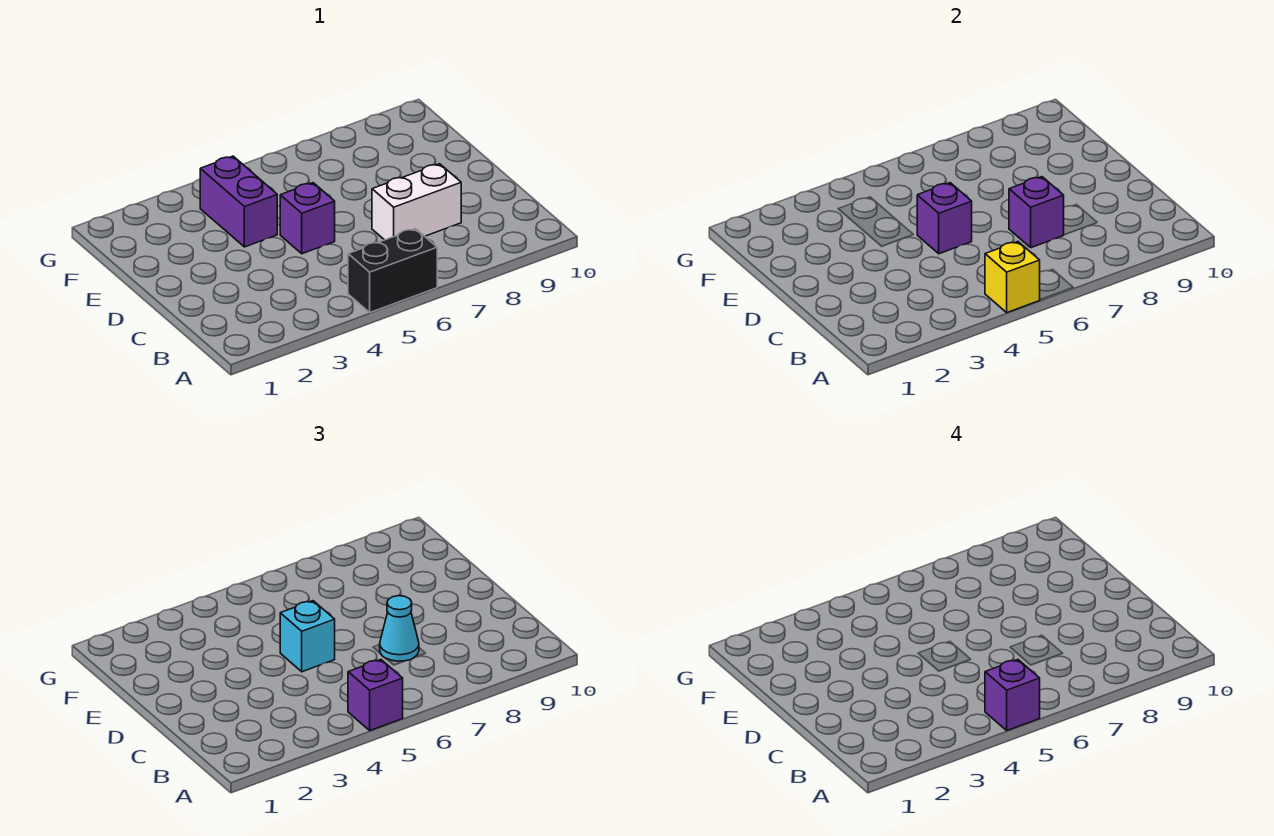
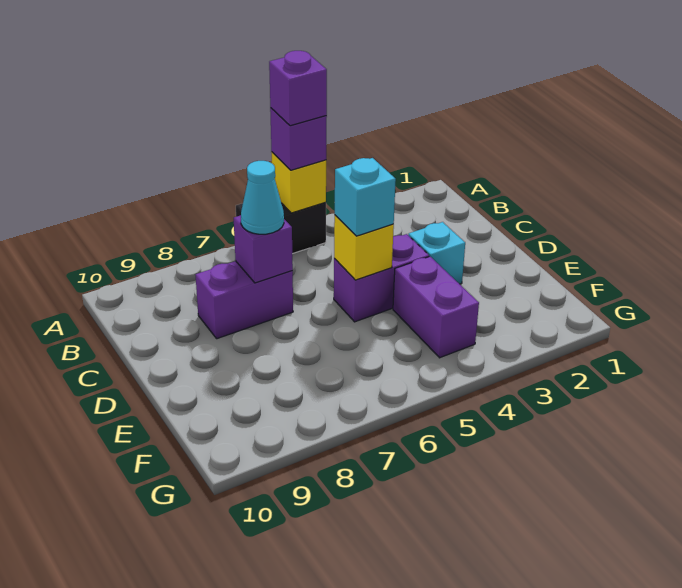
white brick C7:C8 level 1 -> purple brick C7:C8 level 1
none -> cyan brick D3 level 1
purple brick D5 level 1 -> purple brick D4:D5 level 1
purple brick D5 level 2 -> yellow brick D5 level 2

